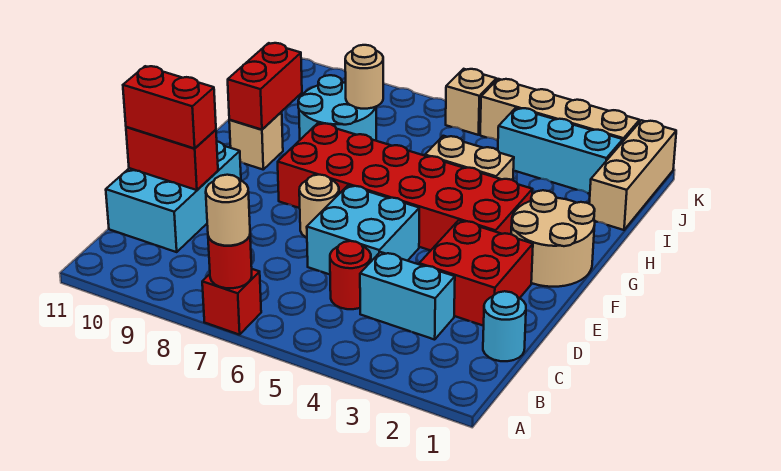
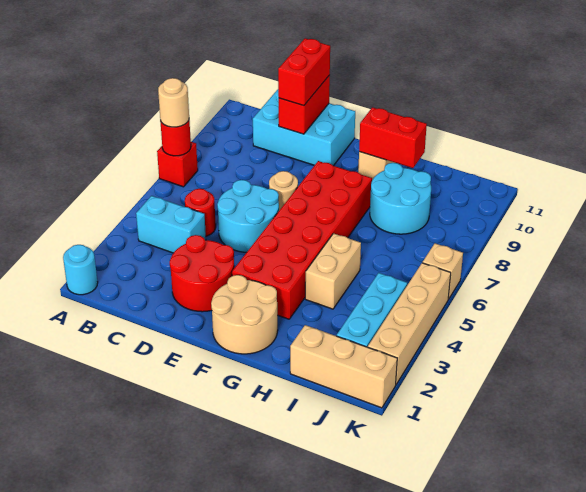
cyan round brick C1 level 1 -> cyan round brick A1 level 1
cyan brick C3:C4 level 1 -> cyan brick B4:C4 level 1
red brick D2:E3 level 1 -> red round brick D2:E3 level 1
cyan brick D5:E6 level 1 -> cyan round brick D5:E6 level 1
tan round brick I8 level 2 -> none

